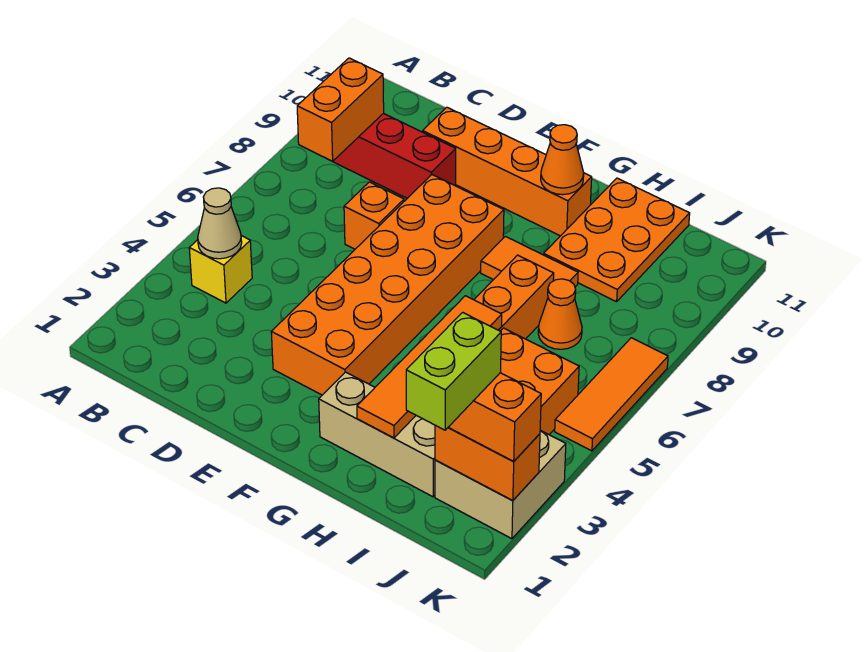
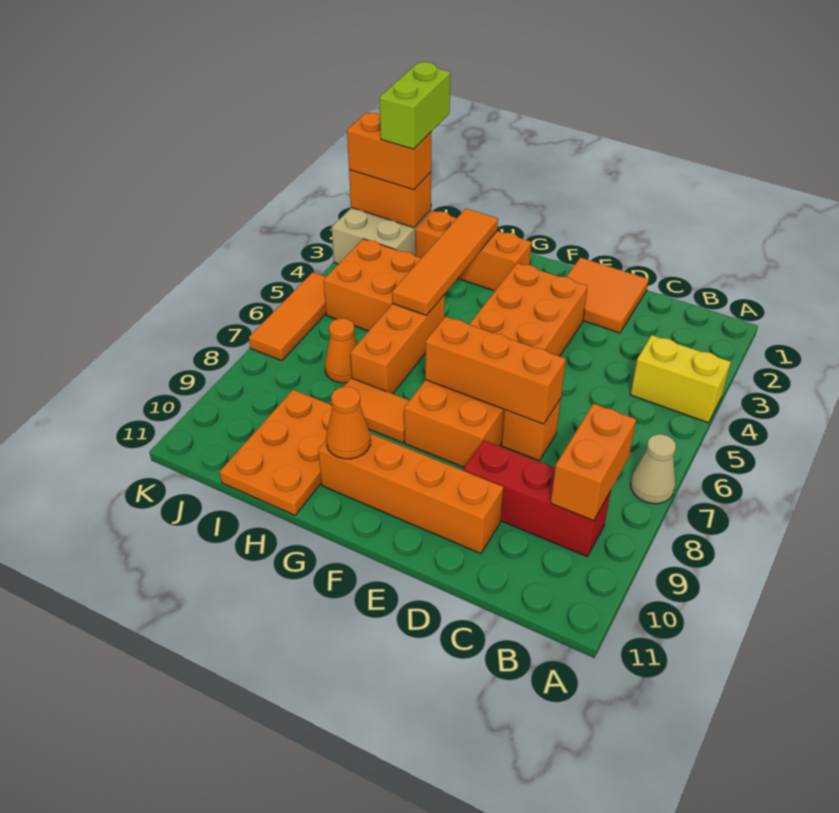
yellow brick B4 level 1 -> yellow brick A4:B4 level 1
tan cone B4 level 2 -> tan cone A7 level 1
none -> orange tile D1:E2 level 1
none -> orange brick D7:F7 level 2
tan brick G2:I2 level 1 -> orange brick G2:I2 level 1

